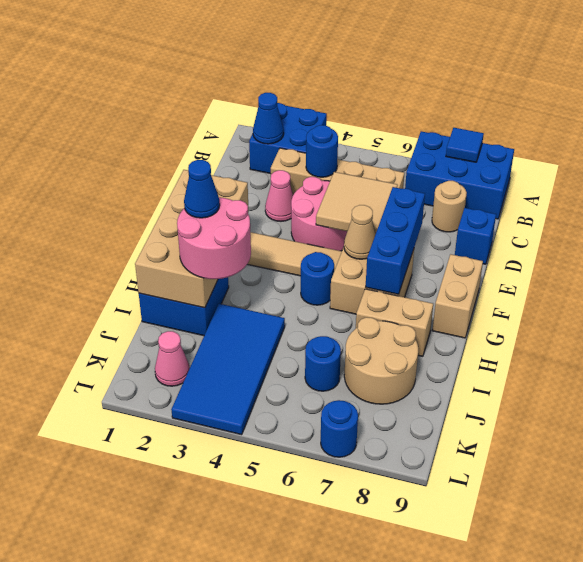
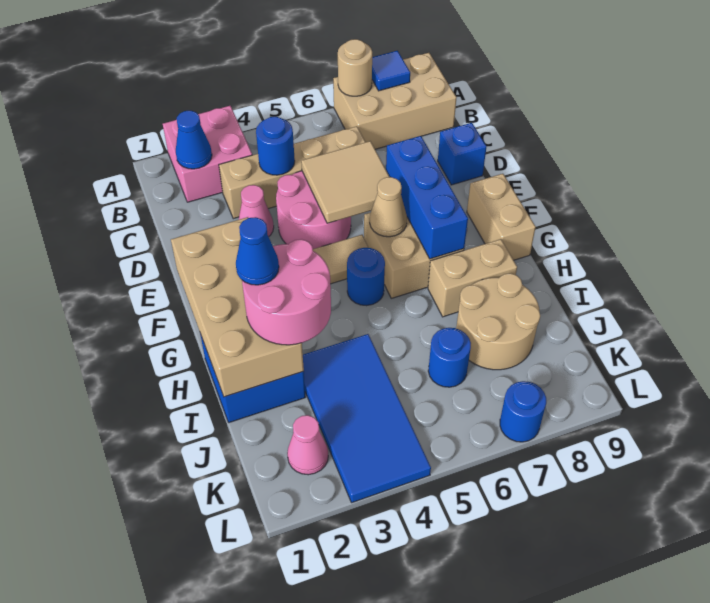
blue brick A2:B3 level 1 -> pink brick A2:B3 level 1
blue brick A7:B9 level 1 -> tan brick A7:B9 level 1
tan round brick C8 level 1 -> tan round brick A7 level 2

